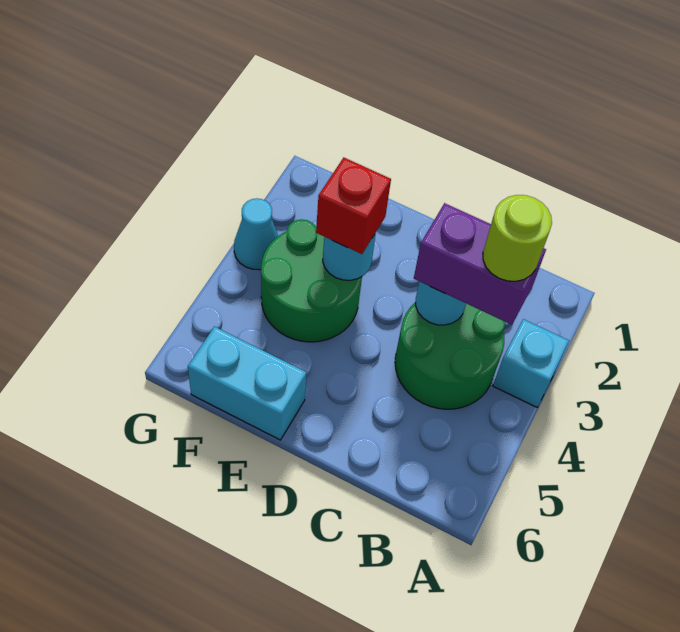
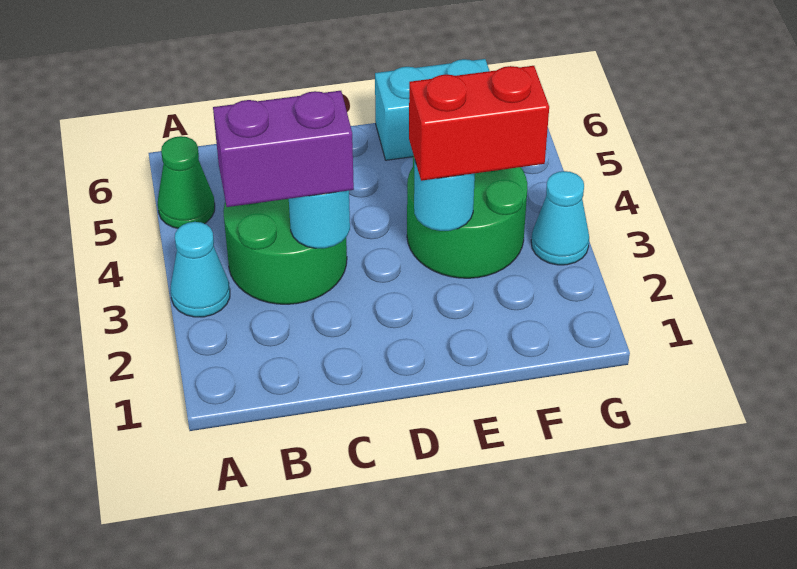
cyan brick A3 level 1 -> cyan cone A3 level 1
none -> green cone A5 level 1
lime round brick B3 level 4 -> none
red brick E3 level 3 -> red brick E3:F3 level 3

